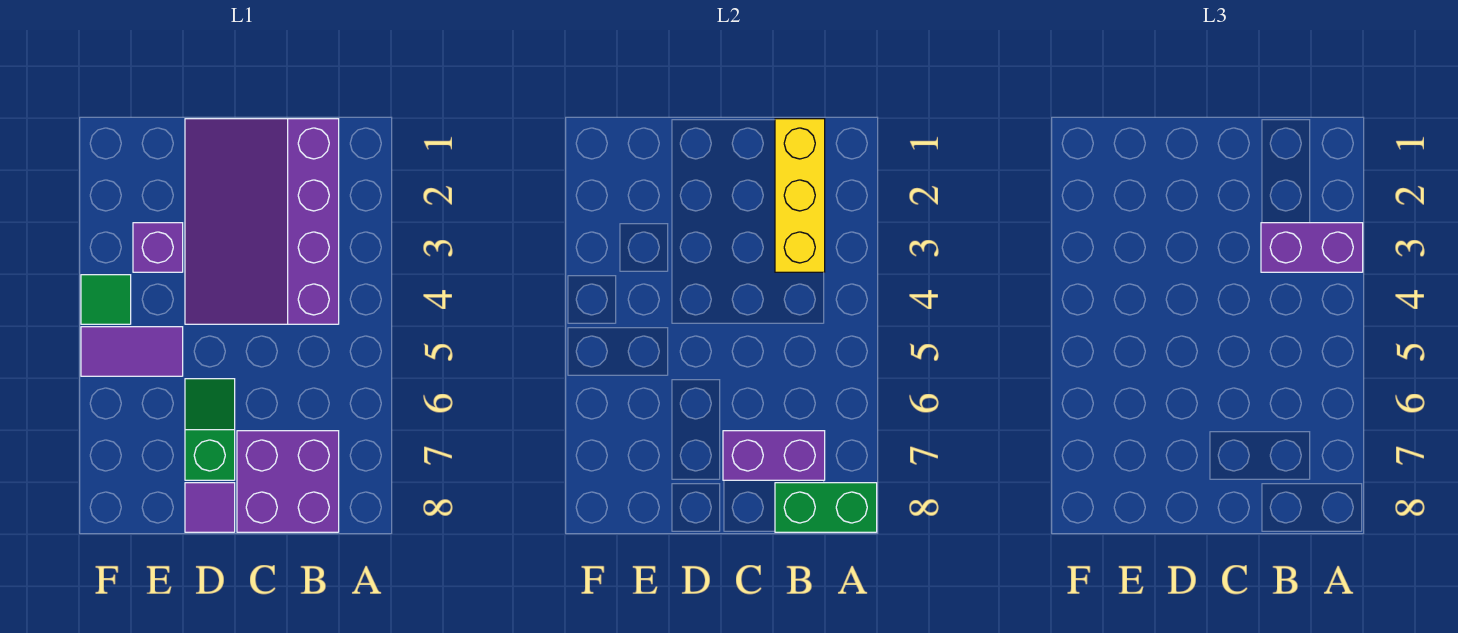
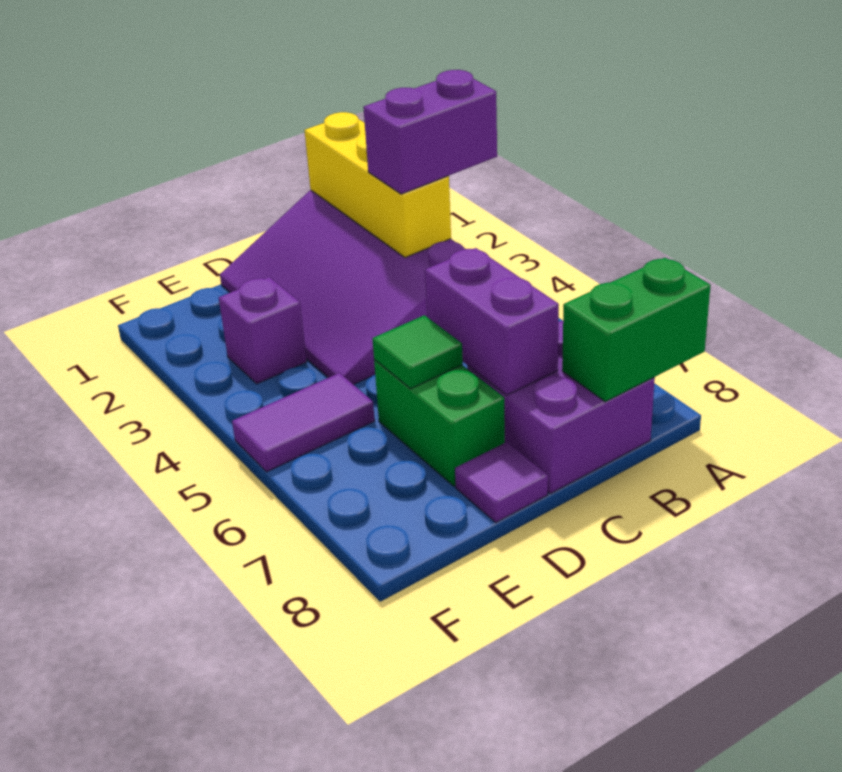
purple brick B7:C7 level 2 -> purple brick C6:C7 level 2
green slope D6:D7 level 1 top 7 -> green brick D6:D7 level 1
green tile F4 level 1 -> green tile D6 level 2

